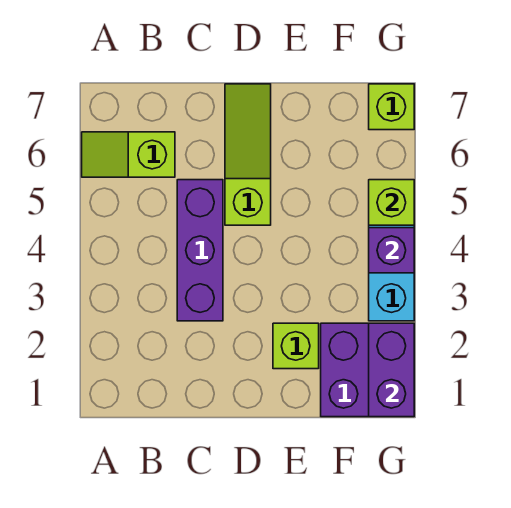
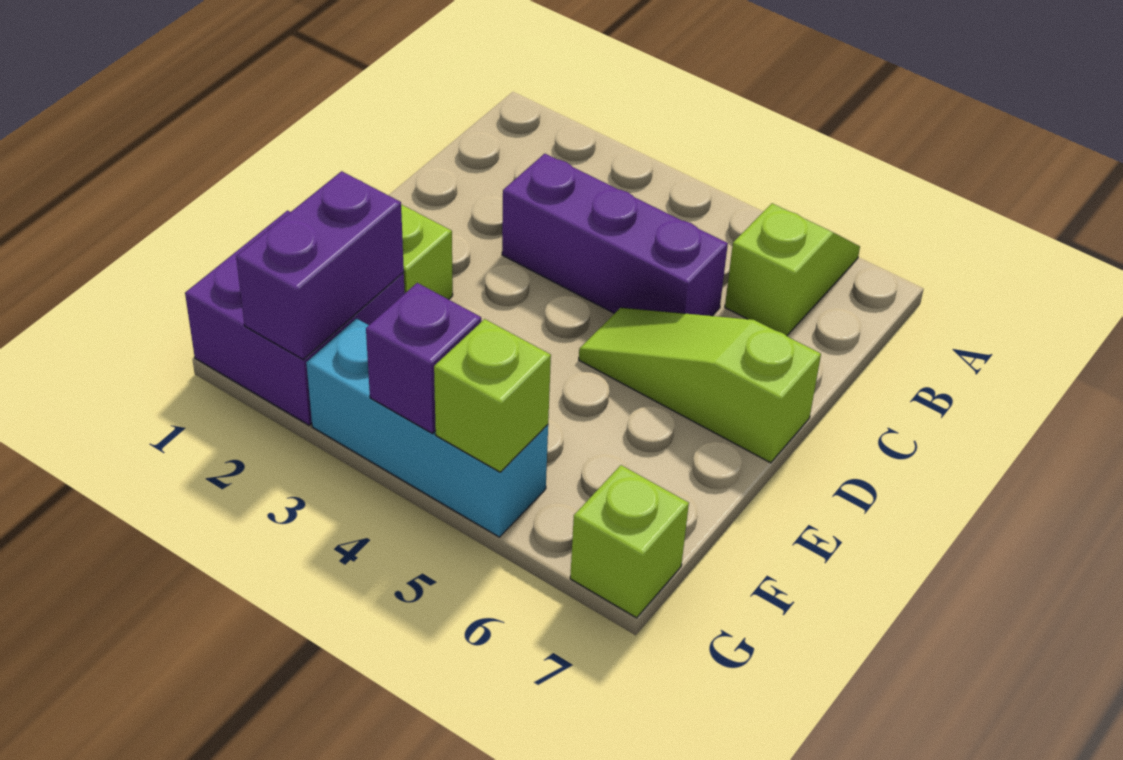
lime slope D5:D7 level 1 top 5 -> lime slope D5:D7 level 1 top 7
purple brick G1:G2 level 2 -> purple brick F2:G2 level 2

